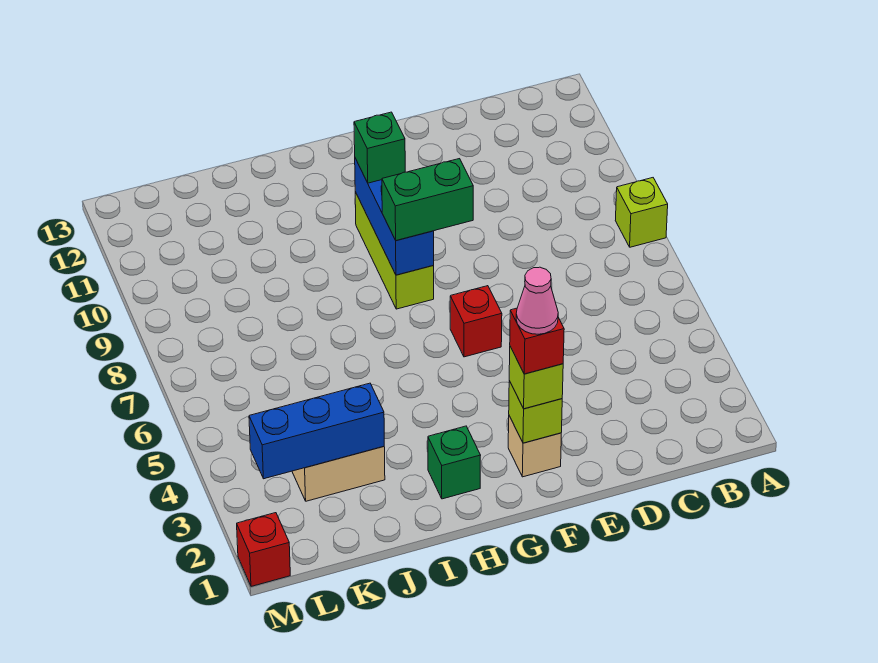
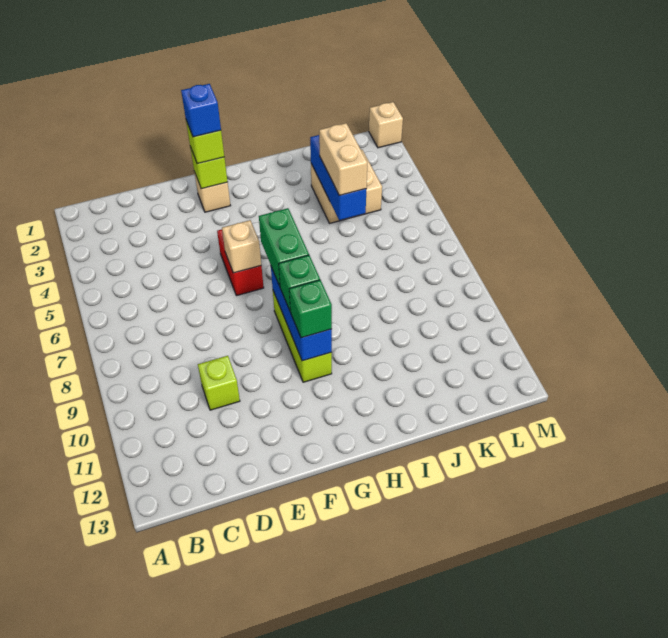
lime brick A8 level 1 -> lime brick D10 level 1
red brick F2 level 4 -> blue brick F2 level 4
pink cone F2 level 5 -> none
red brick F6 level 1 -> red brick F5:F6 level 1
none -> tan brick F6 level 2
green brick F8:G8 level 3 -> green brick G7:G8 level 3
green brick H2 level 1 -> green brick G9 level 3
blue brick J3:L3 level 2 -> blue brick J3:J5 level 2
none -> tan brick J4:J5 level 3
red brick M1 level 1 -> tan brick M1 level 1

